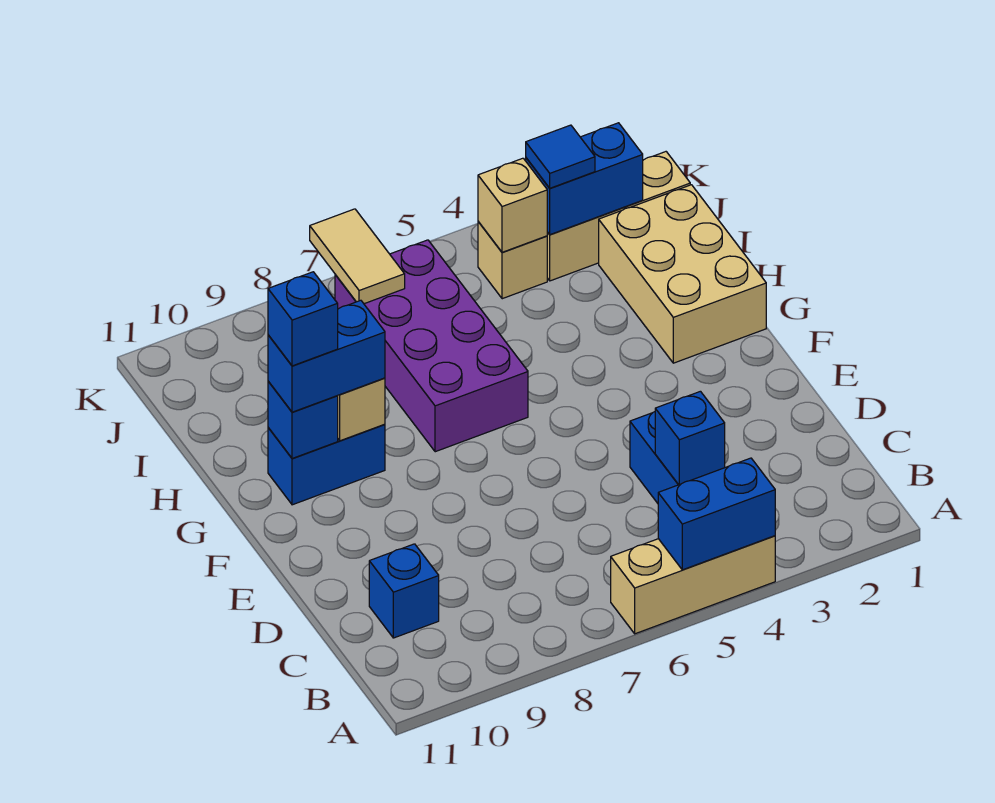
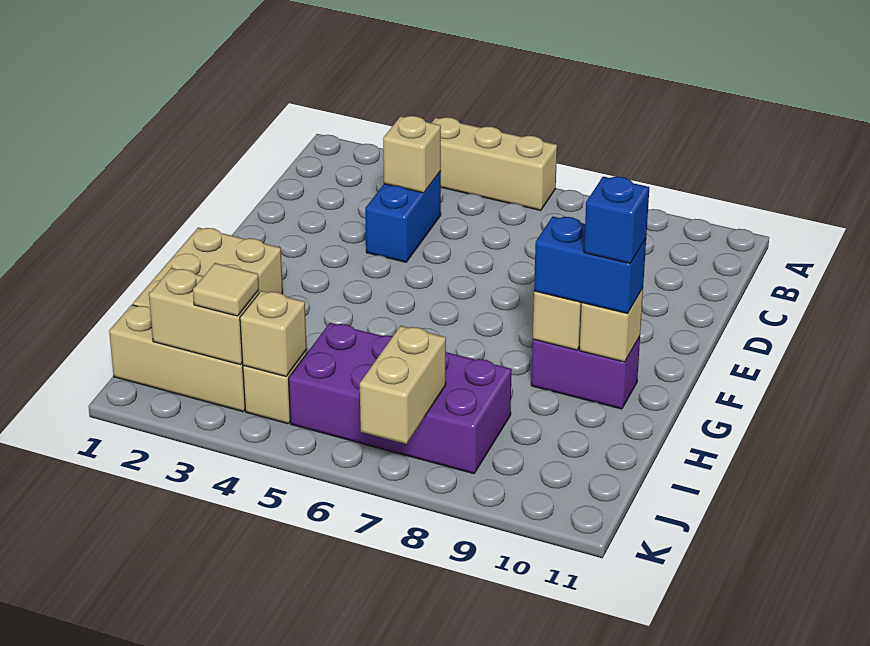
blue brick A4:A5 level 2 -> none
blue brick C4 level 2 -> tan brick C4 level 2
blue brick C10 level 1 -> none
purple brick G6:J7 level 1 -> purple brick I5:J8 level 1
blue brick G9:G10 level 1 -> purple brick G9:G10 level 1
blue brick G10 level 2 -> tan brick G10 level 2
blue brick J2:J3 level 2 -> tan brick J2:J3 level 2
blue tile J3 level 3 -> tan tile J3 level 3
tan tile J7:K7 level 2 -> tan brick J7:K7 level 2

